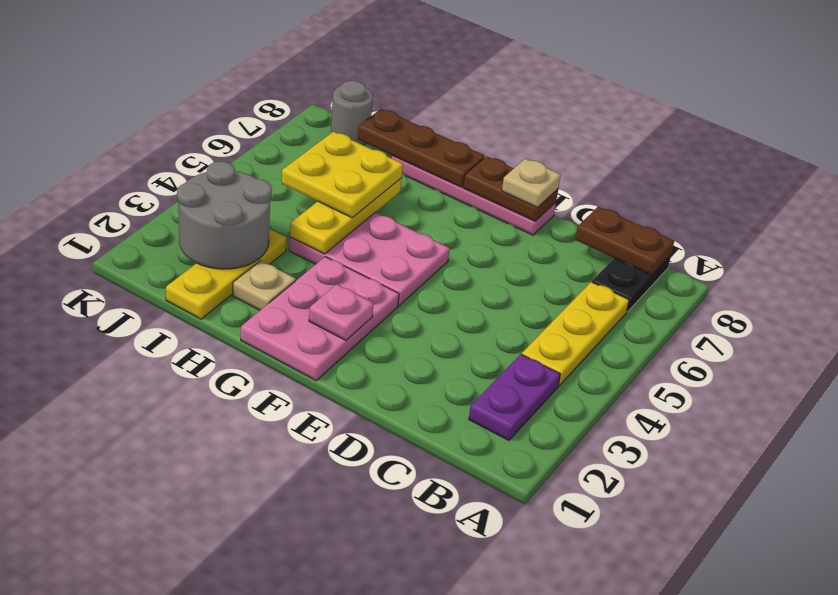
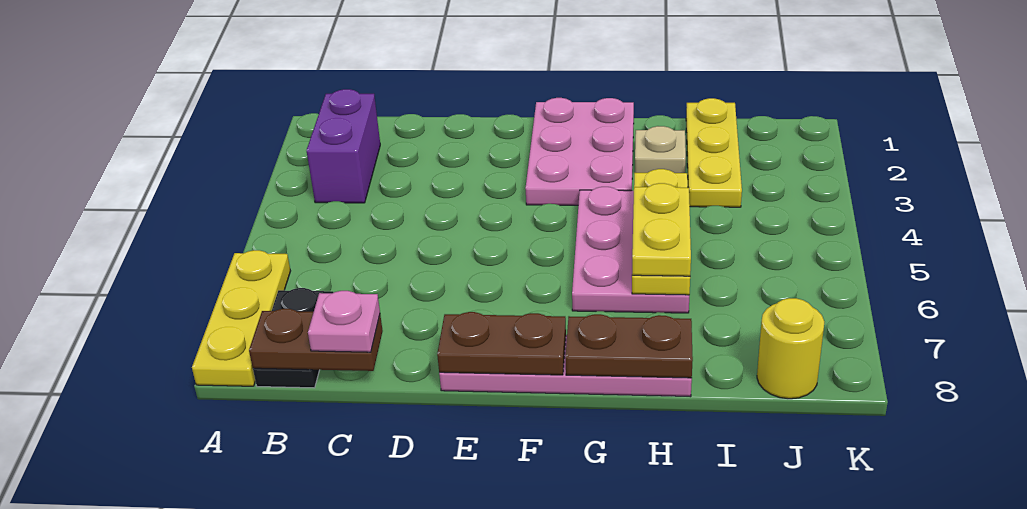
purple plate B2:B3 level 1 -> purple brick B2:B3 level 1
yellow plate B4:B6 level 1 -> yellow plate A6:A8 level 1
tan plate E8 level 3 -> none
pink plate F2 level 2 -> pink plate C8 level 3
pink plate F4:H5 level 1 -> pink plate G4:H6 level 1
brown plate G8:I8 level 2 -> brown plate G8:H8 level 2
yellow plate H5:I6 level 3 -> yellow plate H5:H6 level 3
grey round brick I2:J3 level 2 -> none
grey round brick J8 level 1 -> yellow round brick J8 level 1

